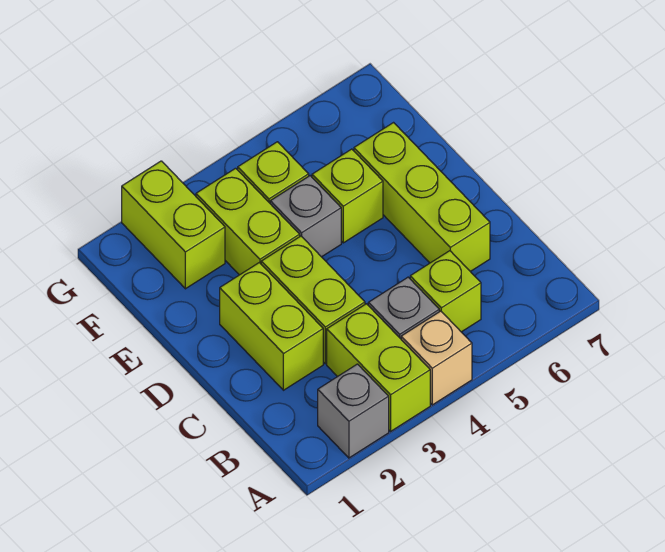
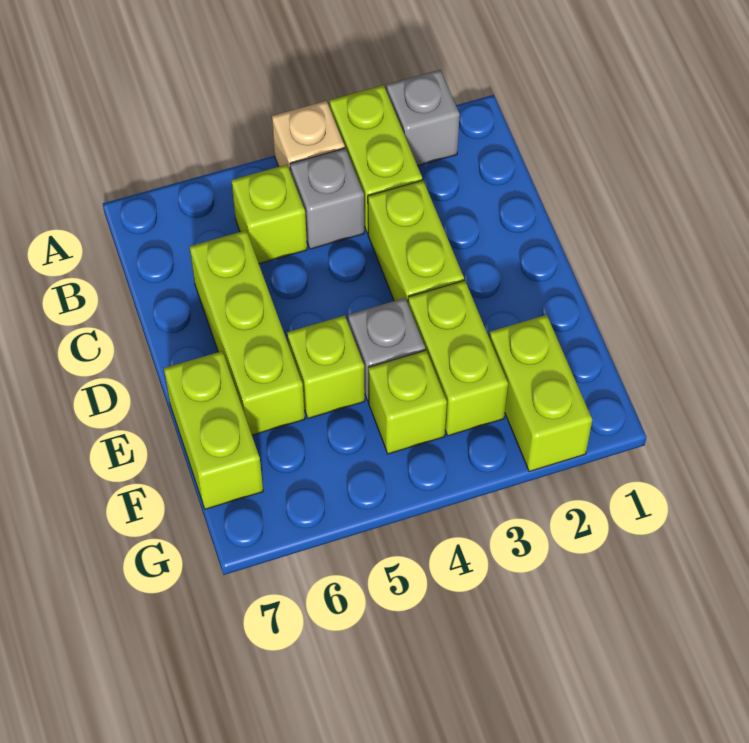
lime brick C2:D2 level 1 -> lime brick E7:F7 level 1

